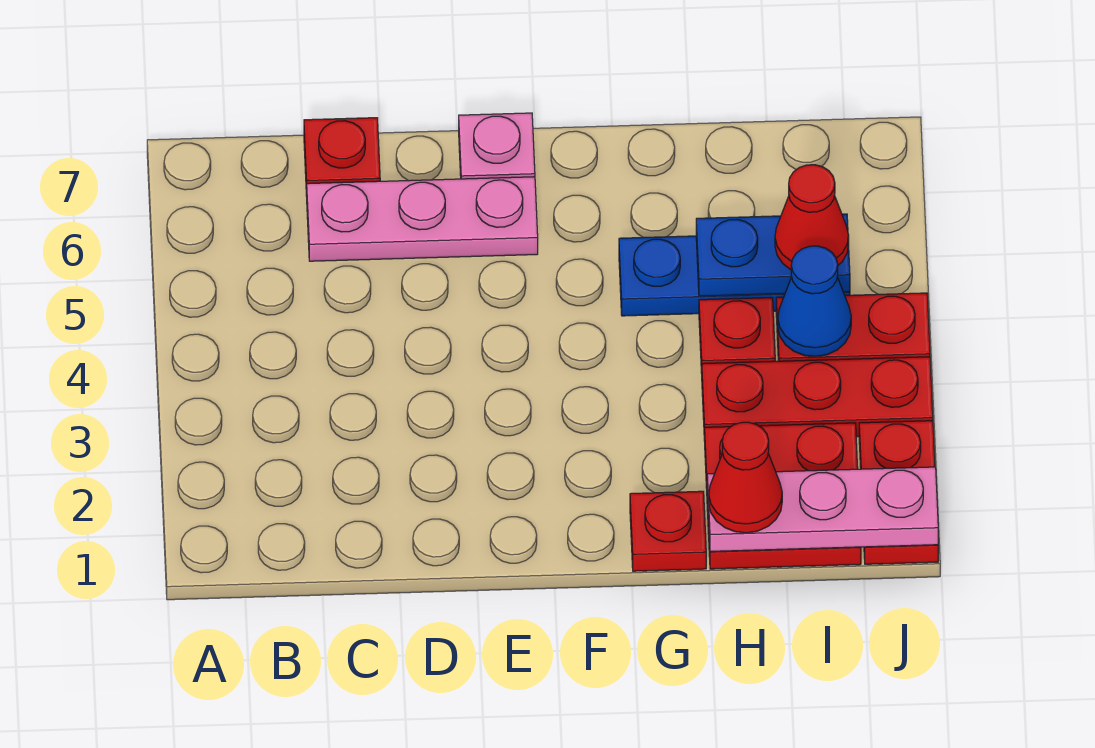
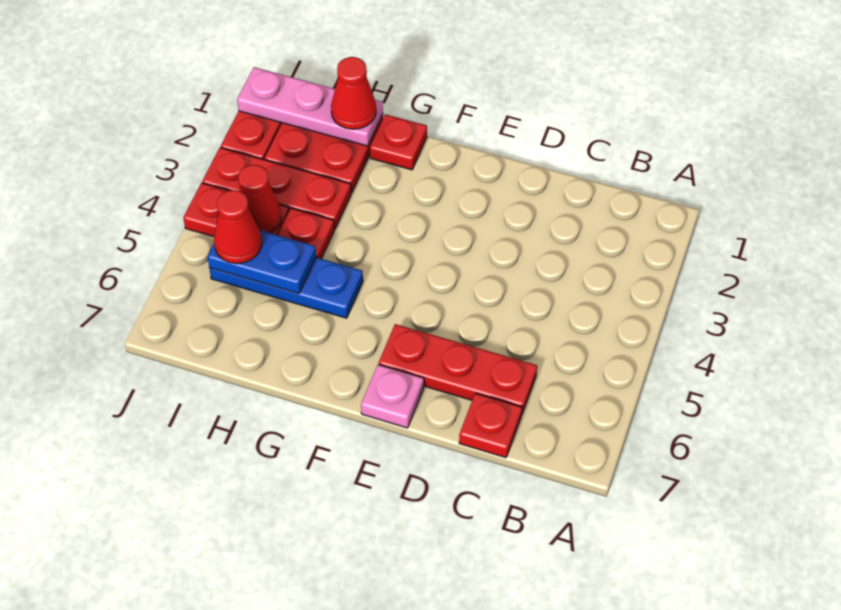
pink plate C6:E6 level 1 -> red plate C6:E6 level 1
blue cone I4 level 2 -> red cone I4 level 2

